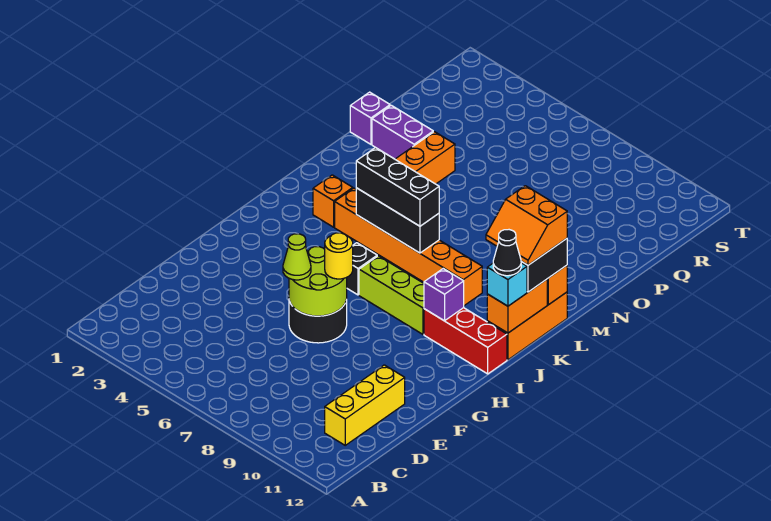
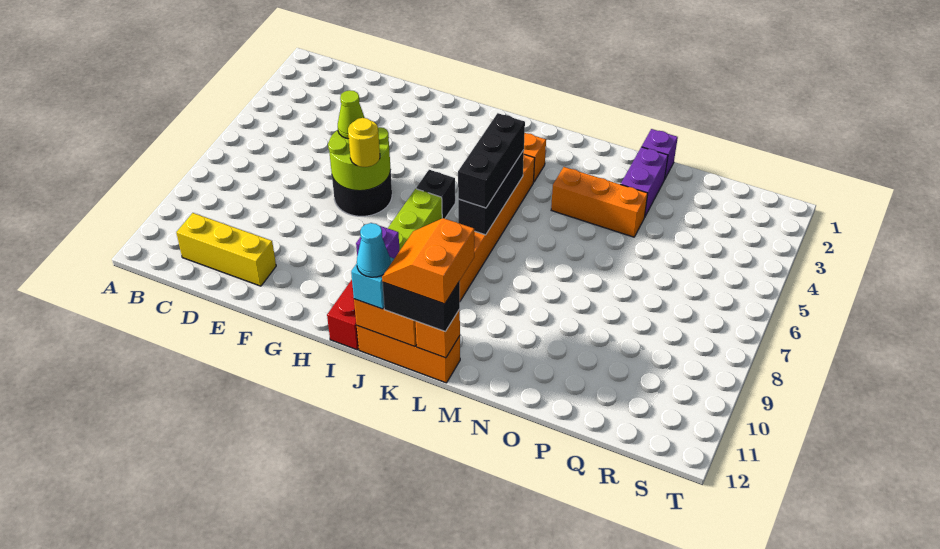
black cone J12 level 4 -> cyan cone J12 level 4

